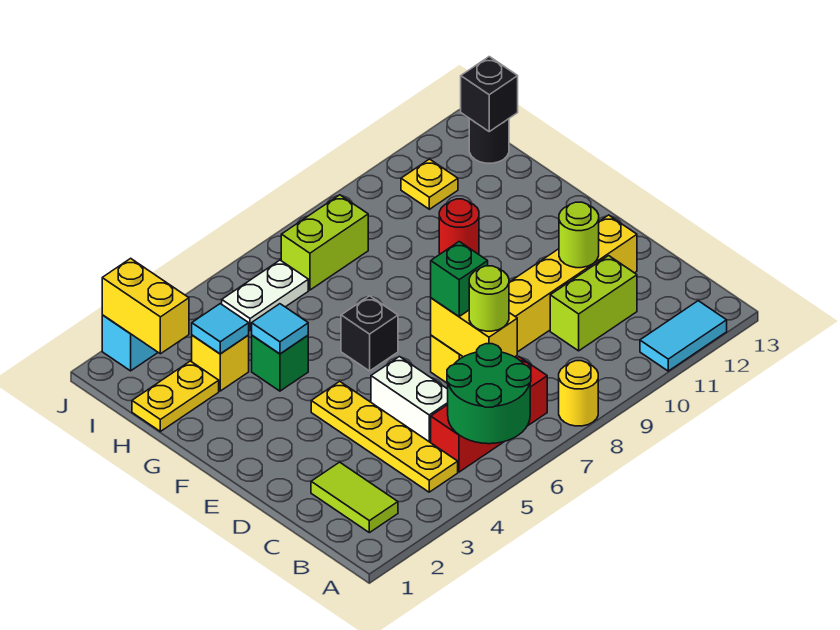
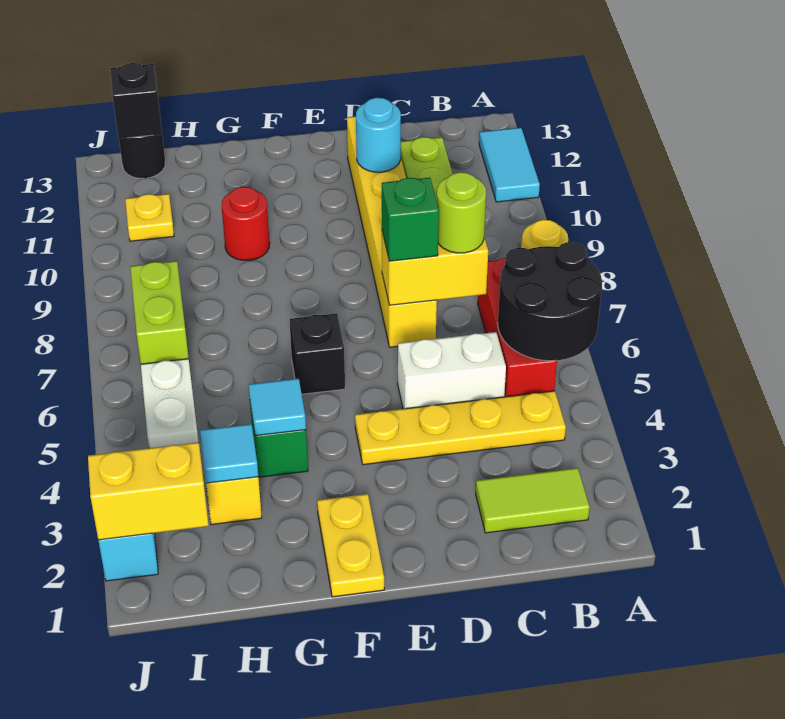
green round brick A5:B6 level 2 -> black round brick A5:B6 level 2
lime round brick D11 level 2 -> cyan round brick D11 level 2
yellow plate H1:H2 level 1 -> yellow plate F1:F2 level 1

